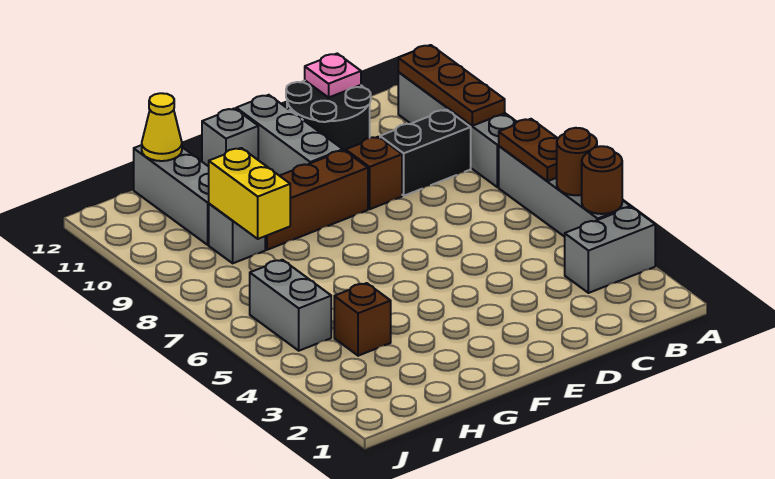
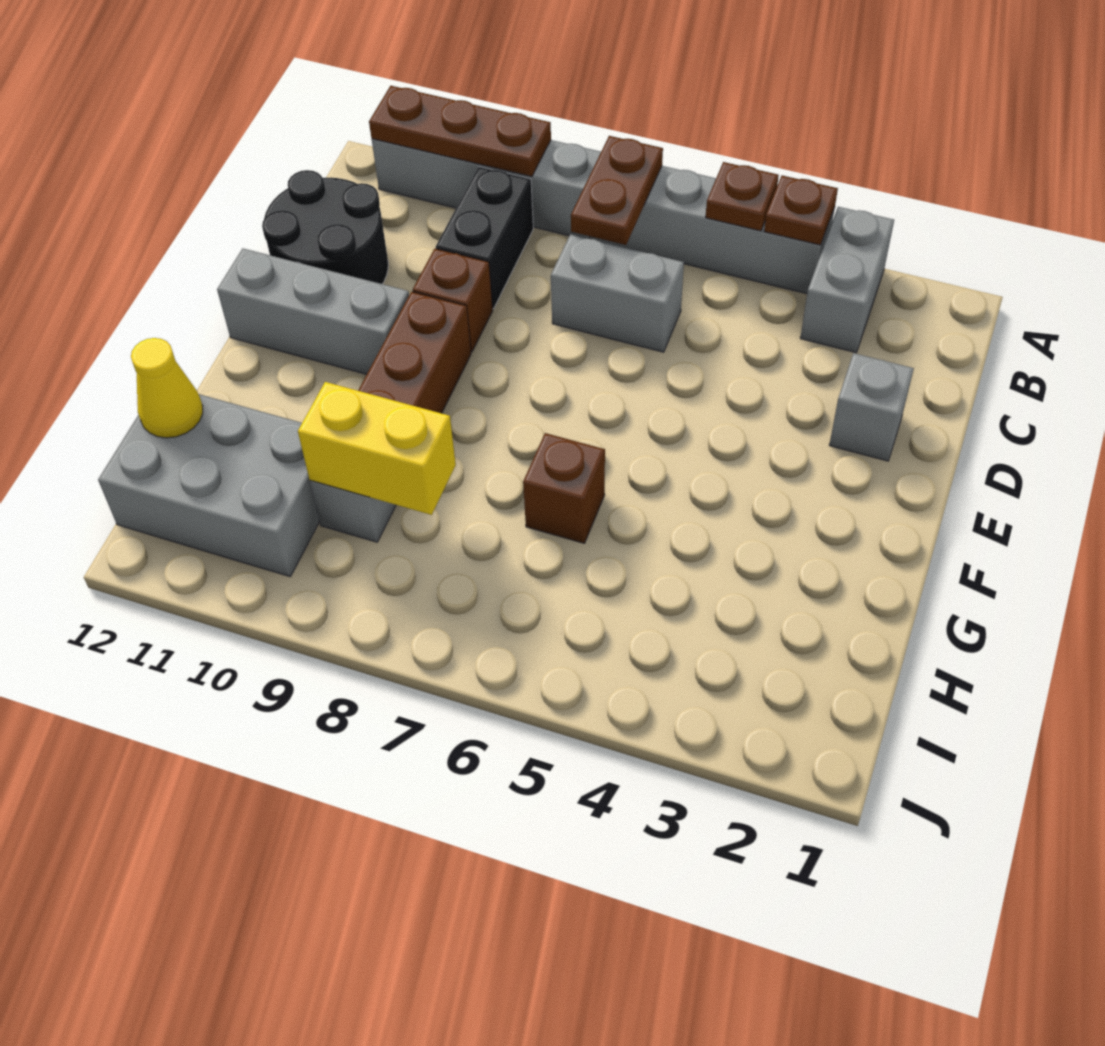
brown round brick A4 level 2 -> brown plate A4 level 2
brown round brick A5 level 2 -> brown plate A5 level 2
brown plate A6:A7 level 2 -> brown plate A7:B7 level 2
pink plate C12 level 2 -> none
grey brick F12 level 1 -> grey brick D2 level 1
brown brick H4 level 1 -> brown brick G6 level 1
grey brick H10:H12 level 1 -> grey brick H10:I12 level 1
grey brick I5:I6 level 1 -> grey brick C6:C7 level 1

